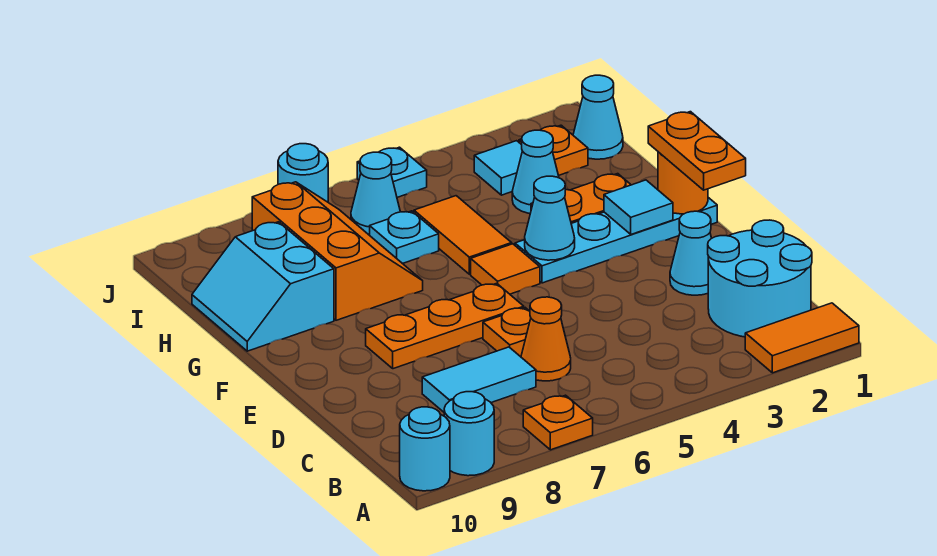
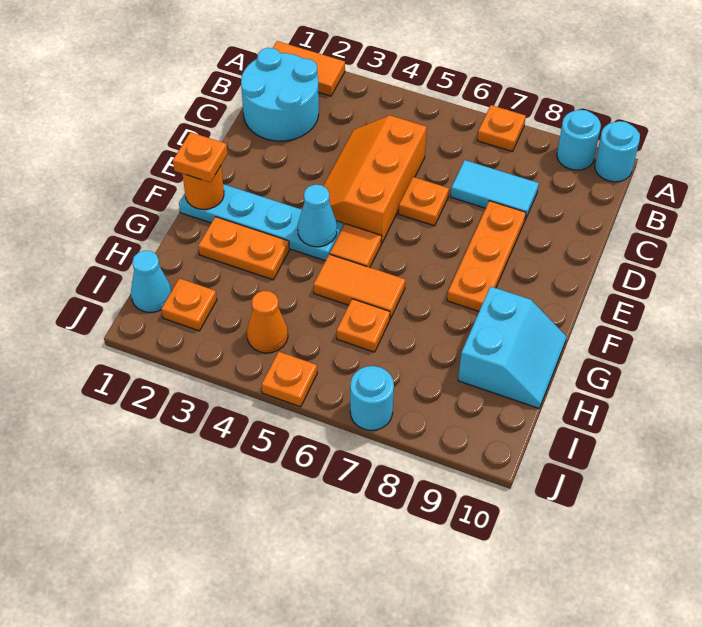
orange cone C6 level 1 -> orange cone I4 level 1
cyan cone D2 level 1 -> none
orange plate E1:F1 level 3 -> orange plate F1 level 3
orange plate E6:E8 level 1 -> orange plate D8:F8 level 1
cyan tile F2 level 2 -> none
orange tile G5:H5 level 1 -> orange tile G5:G6 level 1
orange slope G7:I8 level 1 top 8 -> orange slope C4:E5 level 1 top 5
cyan cone H3 level 1 -> none
cyan plate H6 level 1 -> orange plate H6 level 1
cyan tile I3 level 1 -> none
cyan cone I6 level 1 -> none
cyan plate J5 level 1 -> orange plate J5 level 1

